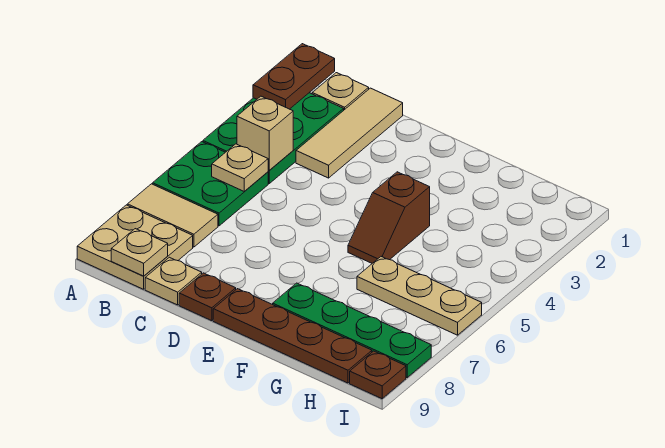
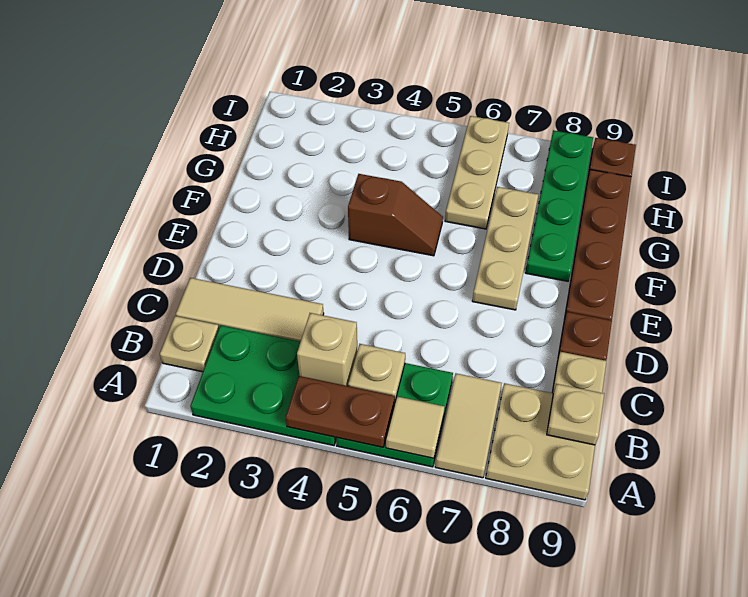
brown plate A1:A2 level 2 -> brown plate A4:A5 level 2
none -> tan tile A6 level 2
none -> tan plate E7:G7 level 1

